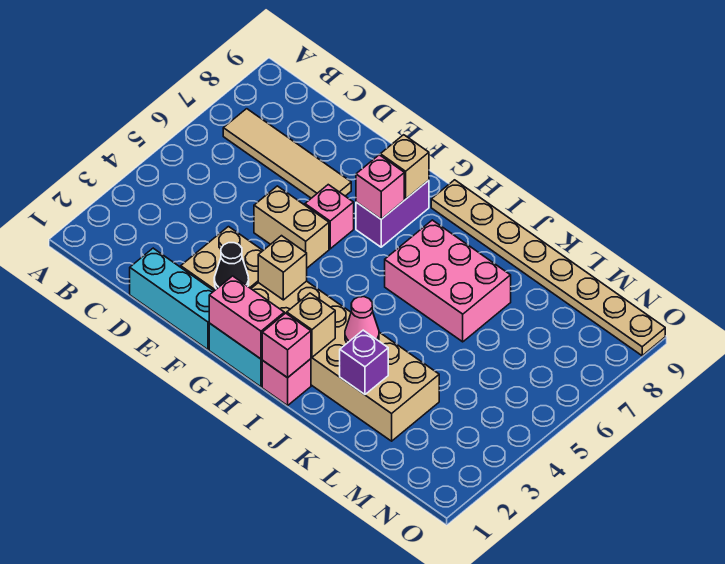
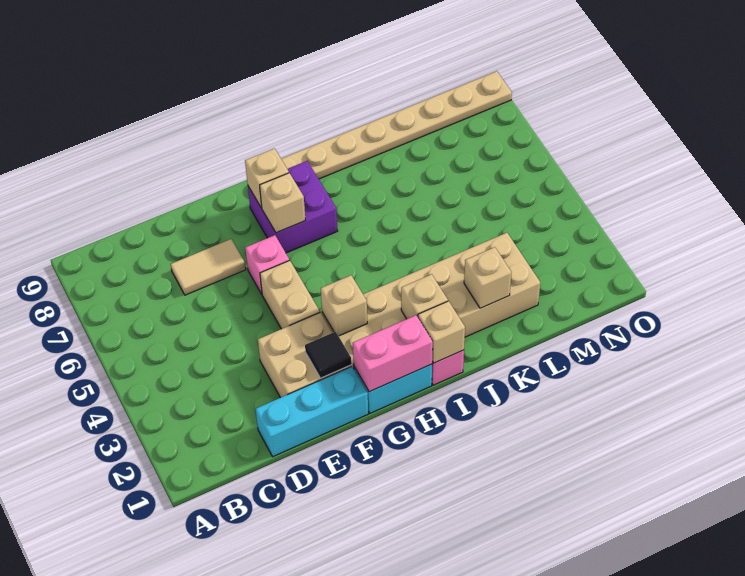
tan tile B7:E7 level 1 -> tan tile D7:E7 level 1
tan brick E5:F5 level 1 -> tan brick F4:F5 level 1
black cone F2 level 2 -> black tile F2 level 2
purple brick G7:G8 level 1 -> purple brick G7:H8 level 1
pink brick G7 level 2 -> tan brick G7 level 2
pink brick I1 level 2 -> tan brick I1 level 2
pink brick I6:K7 level 1 -> none
pink cone J3 level 2 -> none
purple brick K2 level 2 -> tan brick K2 level 2

